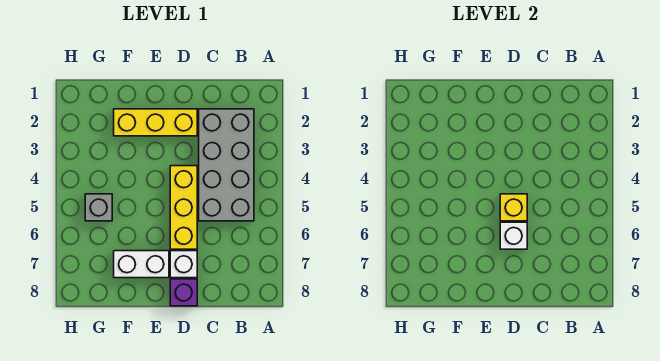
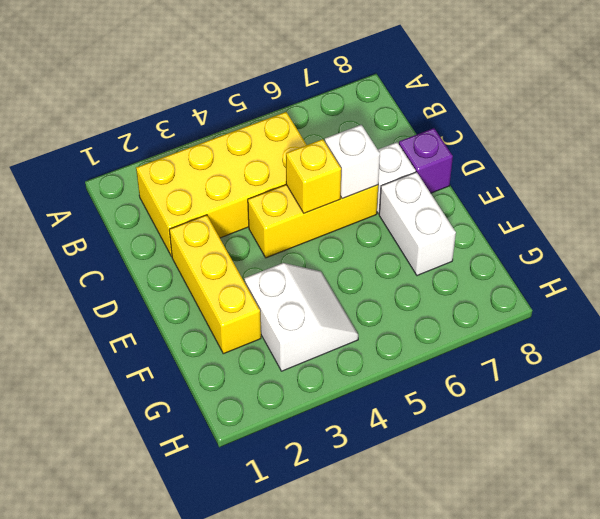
grey brick B2:C5 level 1 -> yellow brick B2:C5 level 1
none -> white slope F3:G4 level 1 top 3
grey brick G5 level 1 -> none

